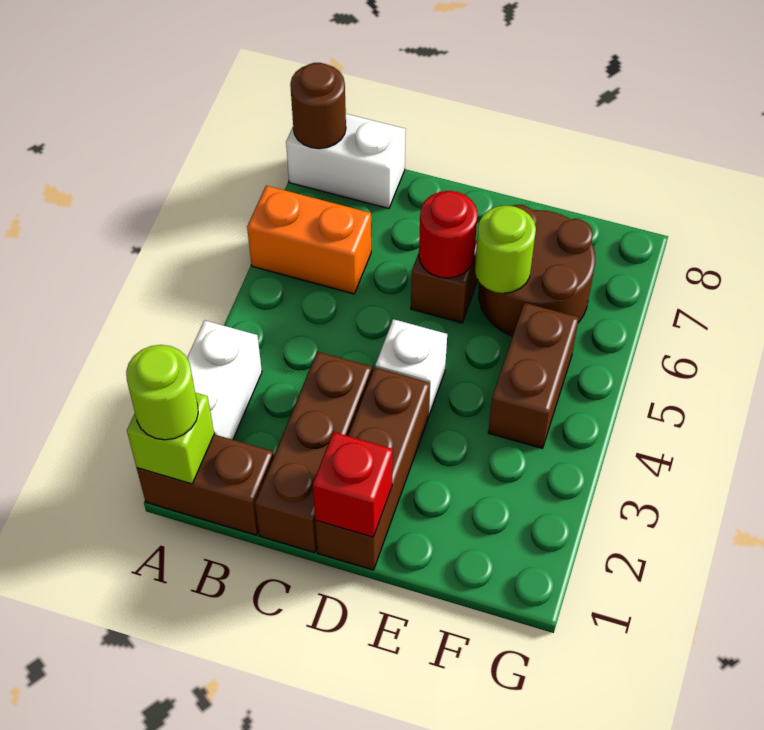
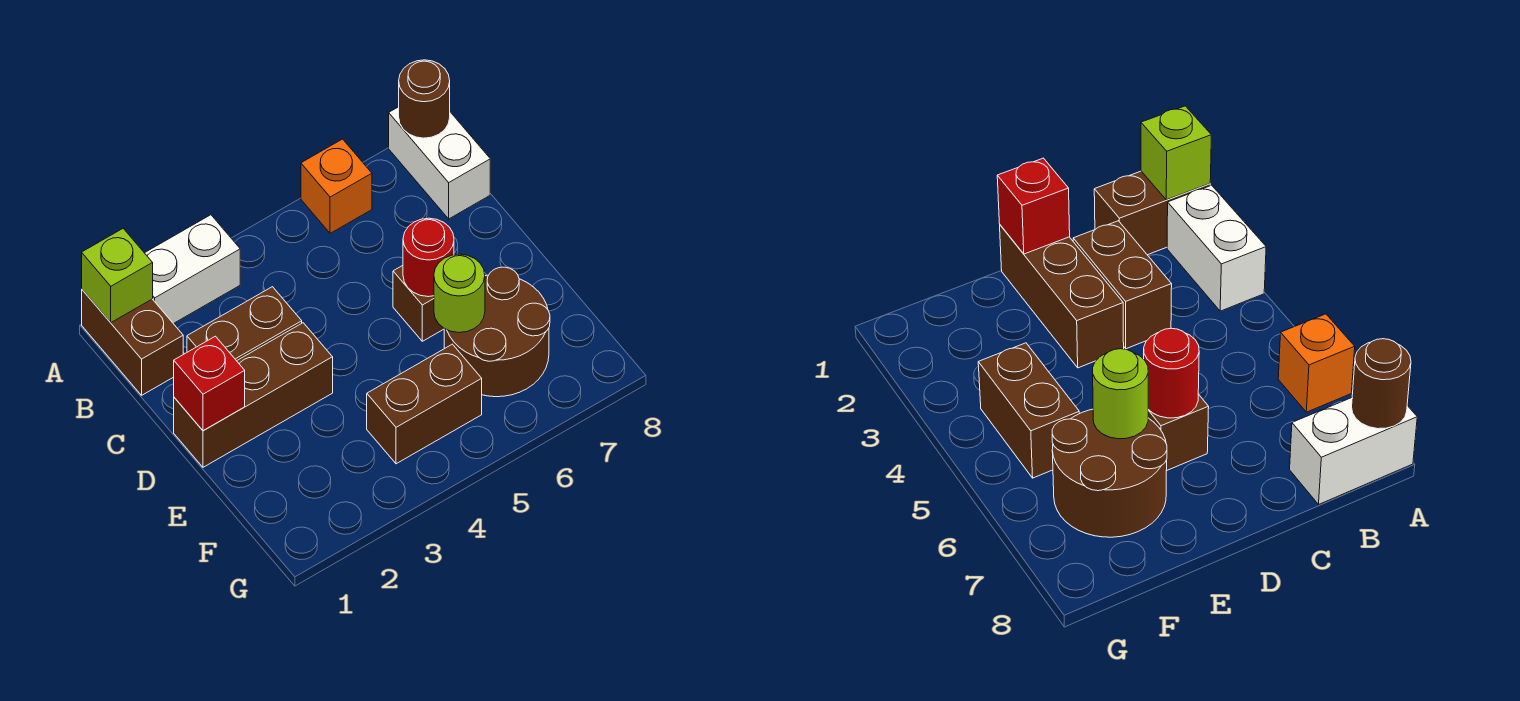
lime round brick A1 level 3 -> none
orange brick A6:B6 level 1 -> orange brick A6 level 1
brown brick C1:C3 level 1 -> brown brick C2:C3 level 1
white brick D4 level 1 -> none

